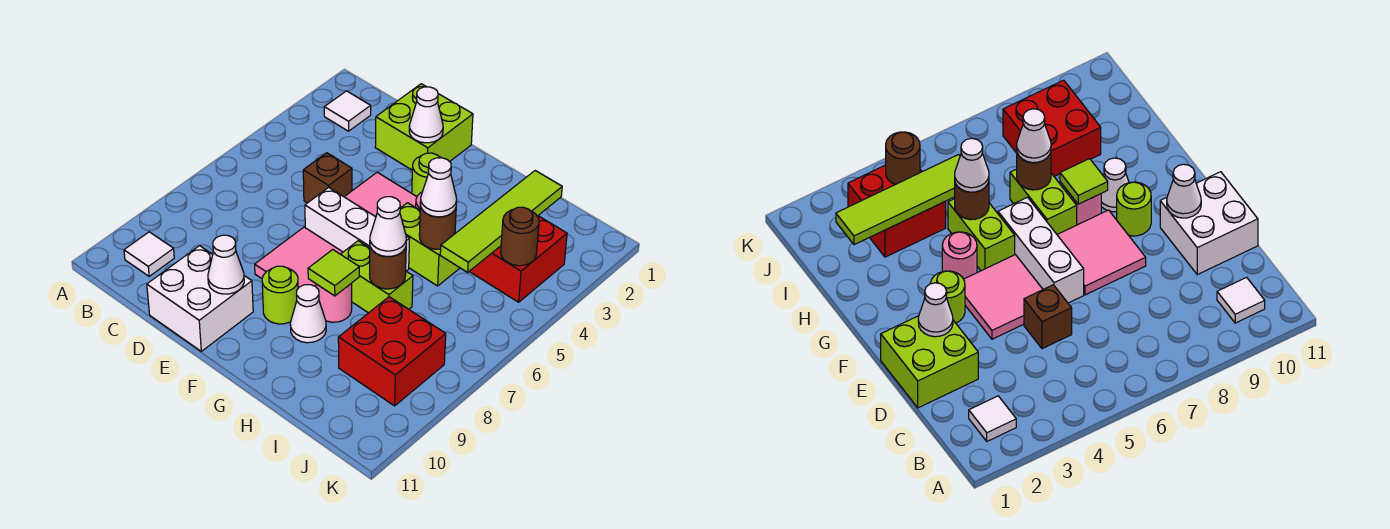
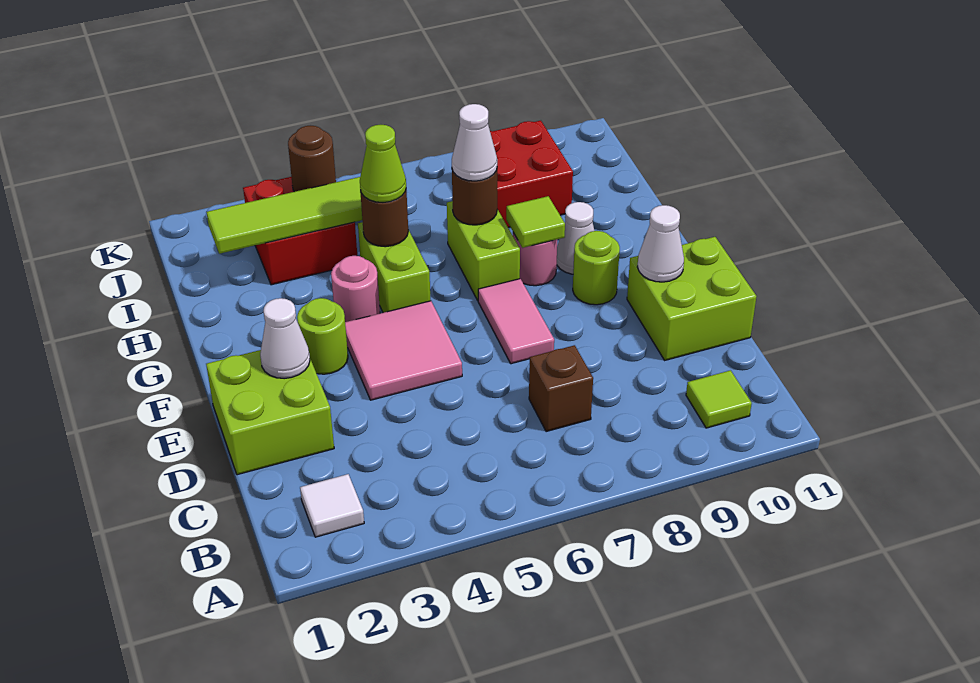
white tile B10 level 1 -> lime tile B10 level 1
brown brick D5 level 1 -> brown brick C7 level 1
white brick D10:E11 level 1 -> lime brick D10:E11 level 1
white brick E6:G6 level 1 -> none
pink tile E7:F8 level 1 -> pink tile E7:F7 level 1
white cone H5 level 3 -> lime cone H5 level 3

